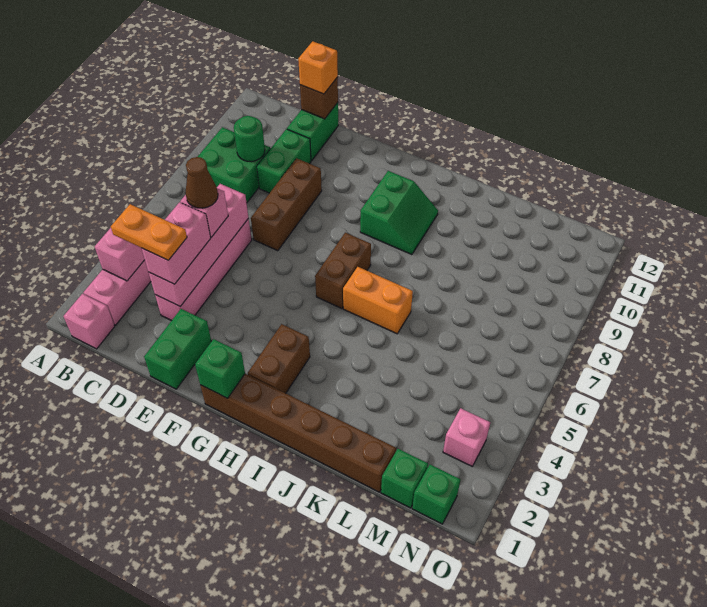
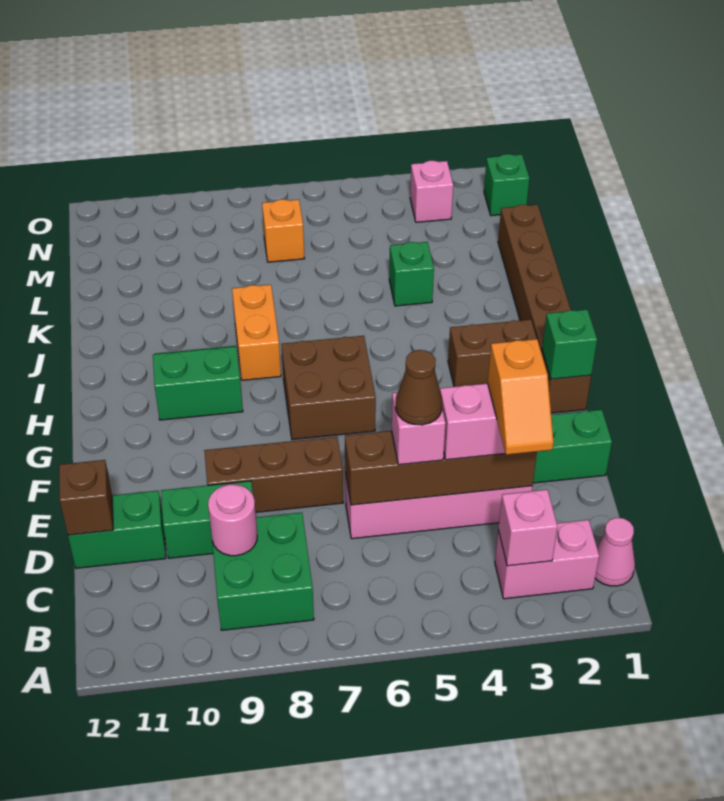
pink brick B1 level 1 -> pink cone B1 level 1
orange plate C3:D3 level 4 -> orange slope C3:D3 level 4 top D
green round brick C9 level 2 -> pink round brick C9 level 2
pink brick D3:D6 level 2 -> brown brick D3:D6 level 2
orange brick D12 level 3 -> orange brick M7 level 1
brown brick H6:H7 level 1 -> brown brick G6:H7 level 1
orange brick I6:J6 level 1 -> orange brick I8:J8 level 1
green brick M1 level 1 -> green brick K4 level 1

